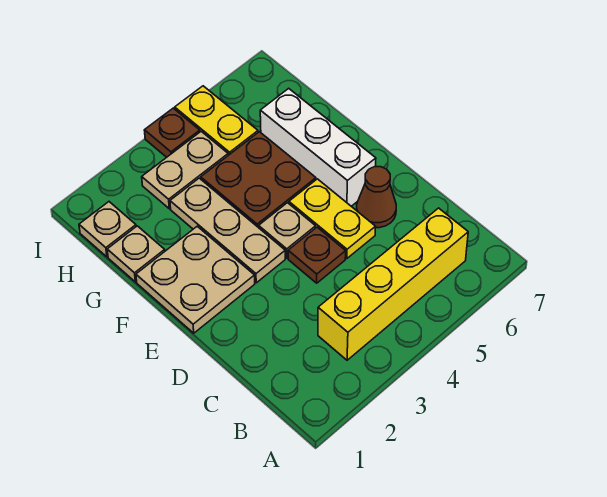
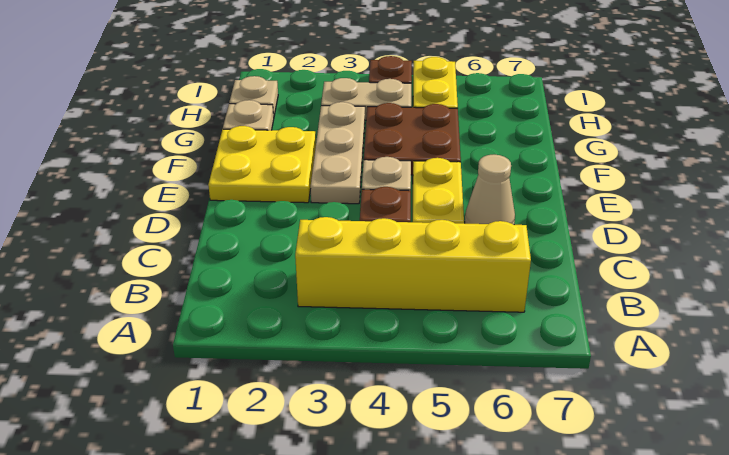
brown cone D6 level 1 -> tan cone D6 level 1
tan plate E1:F2 level 1 -> yellow plate E1:F2 level 1
white brick E6:G6 level 1 -> none

